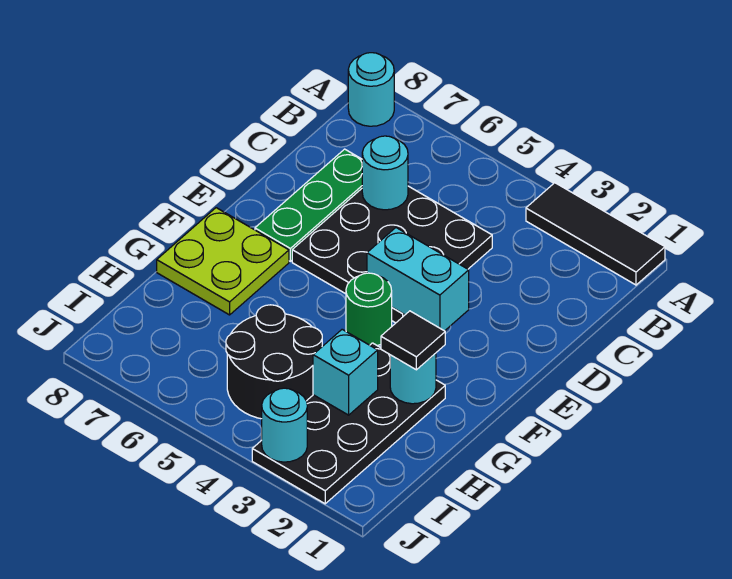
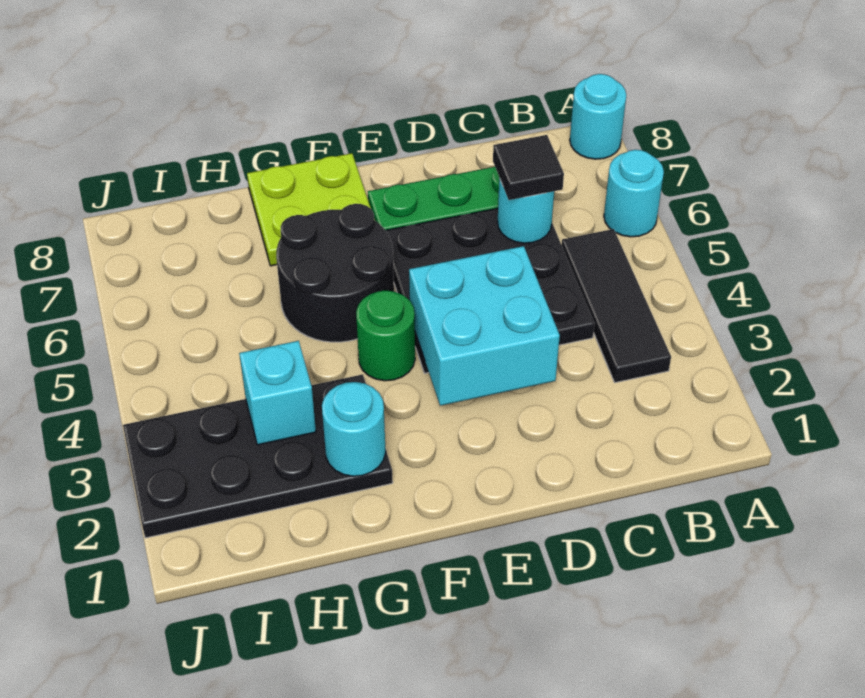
black tile A1:A3 level 1 -> black tile B3:B5 level 1
cyan brick E3:E4 level 2 -> cyan brick D3:E4 level 2
black tile G2 level 3 -> black tile C6 level 3
black round brick H4:I5 level 1 -> black round brick F5:G6 level 1
cyan round brick J3 level 2 -> cyan round brick A6 level 1

